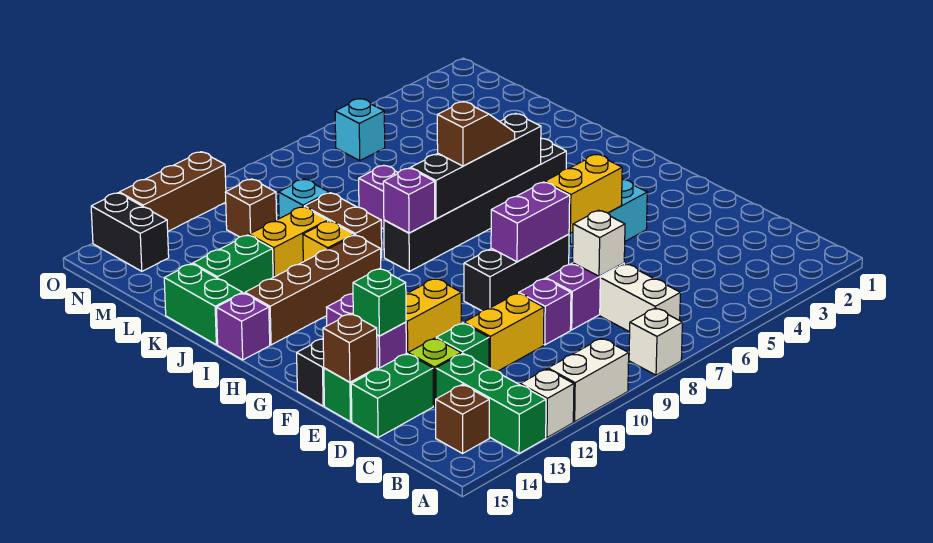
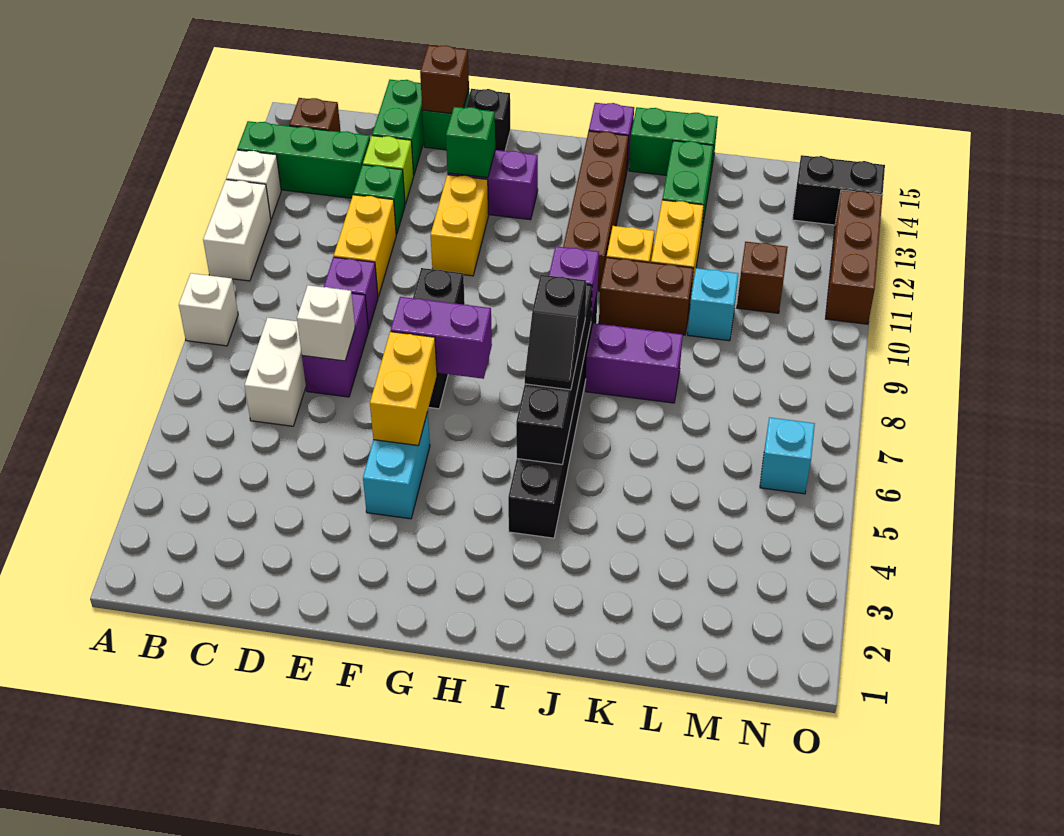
white brick B7:C7 level 1 -> white brick C6:C7 level 1
purple brick F7:F8 level 2 -> purple brick F7:G7 level 2
brown slope I6:I7 level 3 top 7 -> black slope I6:I7 level 3 top 7

